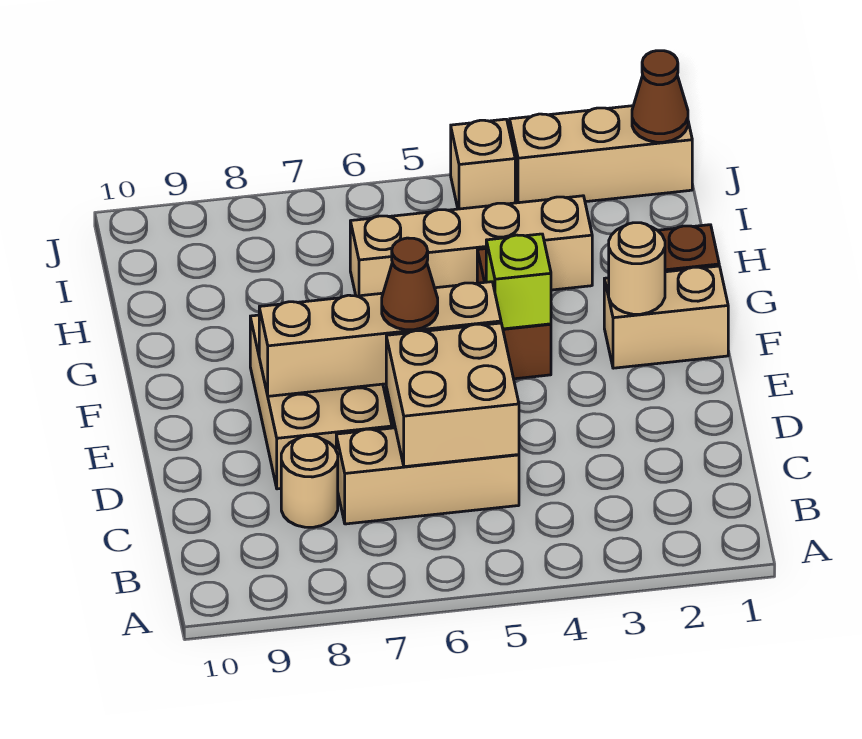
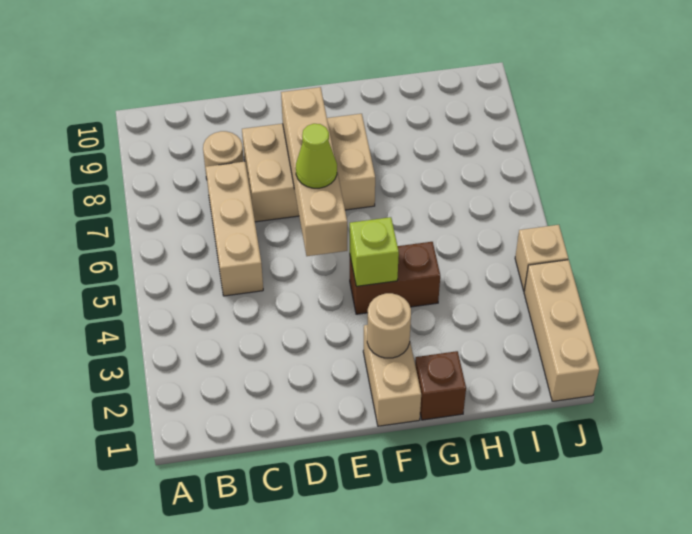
tan brick C5:D6 level 2 -> none
brown cone E6 level 3 -> lime cone E6 level 3
tan brick H3:H6 level 1 -> none
brown cone J1 level 2 -> none

